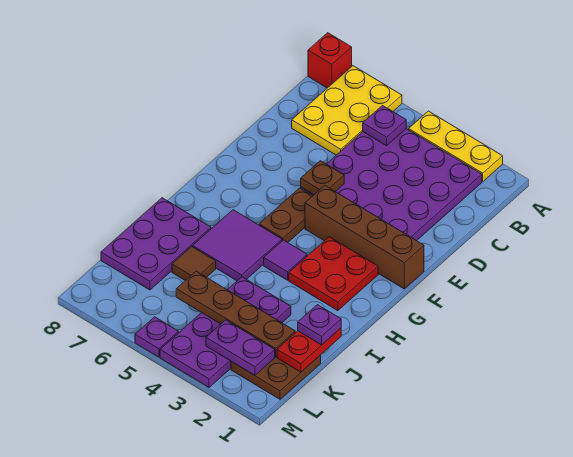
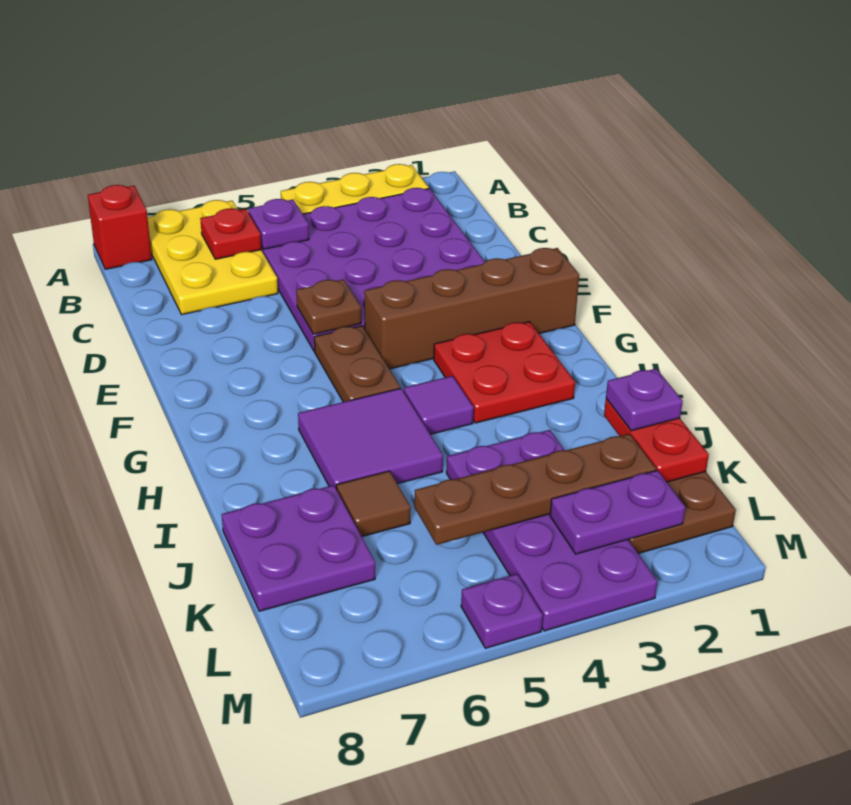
none -> red plate B6 level 2
purple plate I7:K8 level 1 -> purple plate J7:K8 level 1

